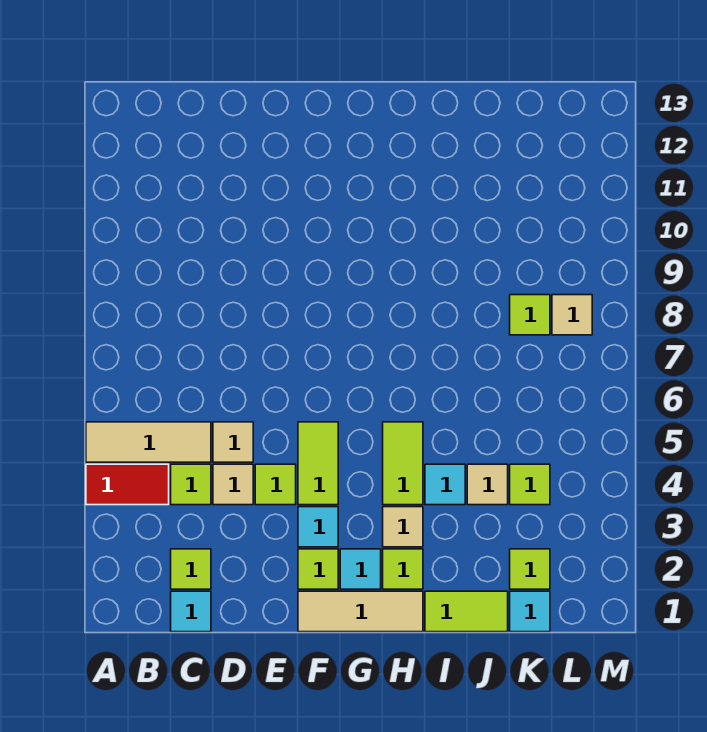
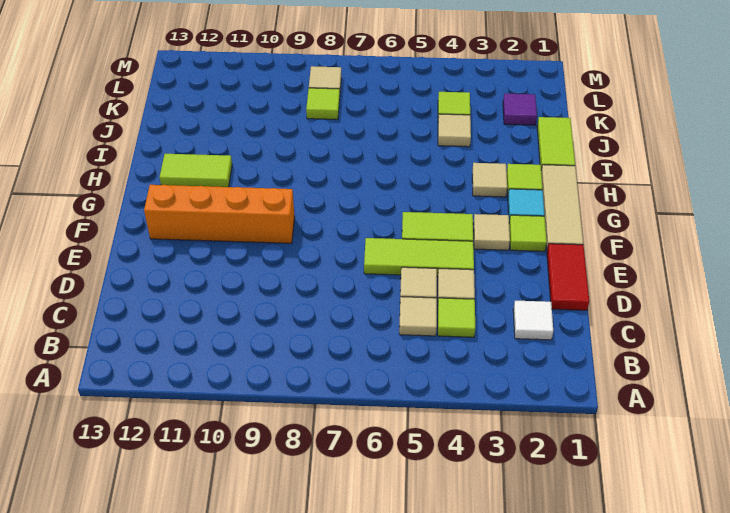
red tile A4:B4 level 1 -> red tile D1:E1 level 1
tan tile A5:C5 level 1 -> tan tile C5 level 1
cyan tile C1 level 1 -> none
lime tile C2 level 1 -> white tile C2 level 1
lime tile E4 level 1 -> lime tile E4:E6 level 1
cyan tile F3 level 1 -> tan tile F3 level 1
none -> orange brick F9:F12 level 1
lime tile H4:H5 level 1 -> lime tile H11:H12 level 1
cyan tile I4 level 1 -> none
cyan tile K1 level 1 -> none
lime tile K2 level 1 -> purple tile K2 level 1

